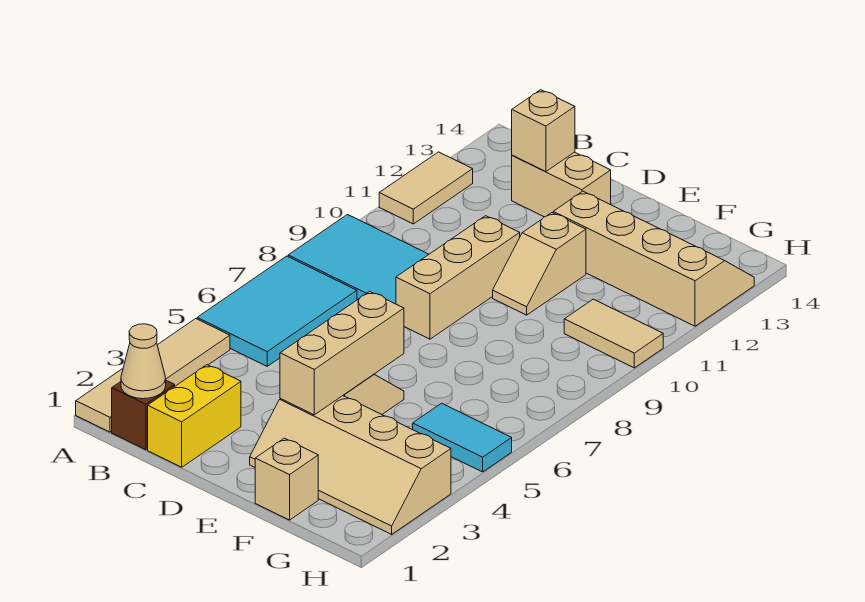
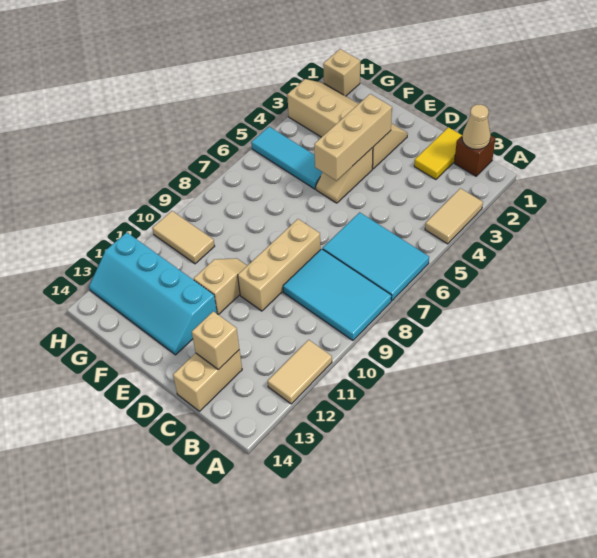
tan tile A1:A4 level 1 -> tan tile A3:A4 level 1
cyan tile A5:B7 level 1 -> cyan tile A6:C7 level 1
yellow brick C1:C2 level 1 -> yellow tile C1:C2 level 1
tan brick C13:D13 level 1 -> tan brick C13:C14 level 1
tan slope E12:H13 level 1 top 12 -> cyan slope E12:H13 level 1 top 12
tan brick F1 level 1 -> tan brick H1 level 1
cyan tile G5:H5 level 1 -> cyan tile F5:H5 level 1

